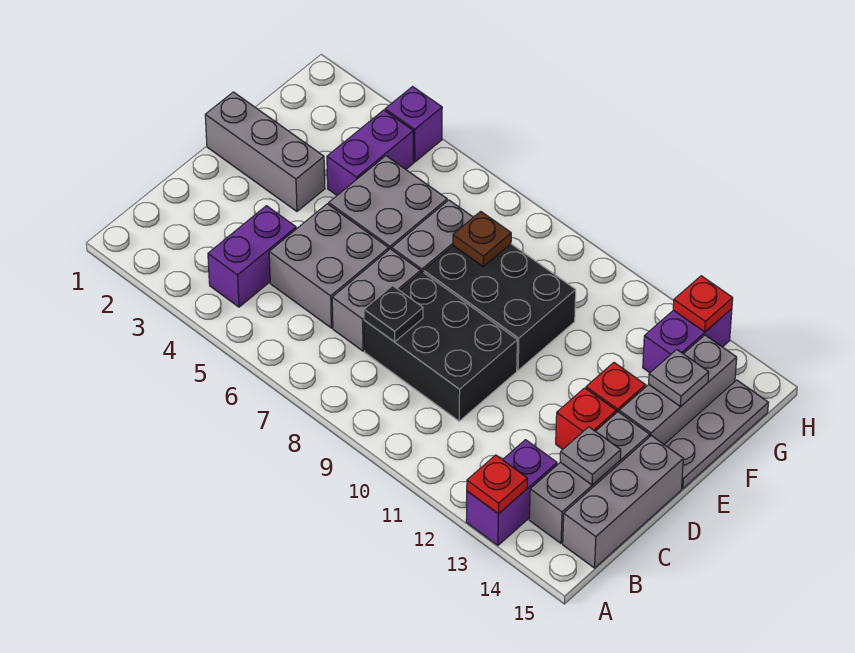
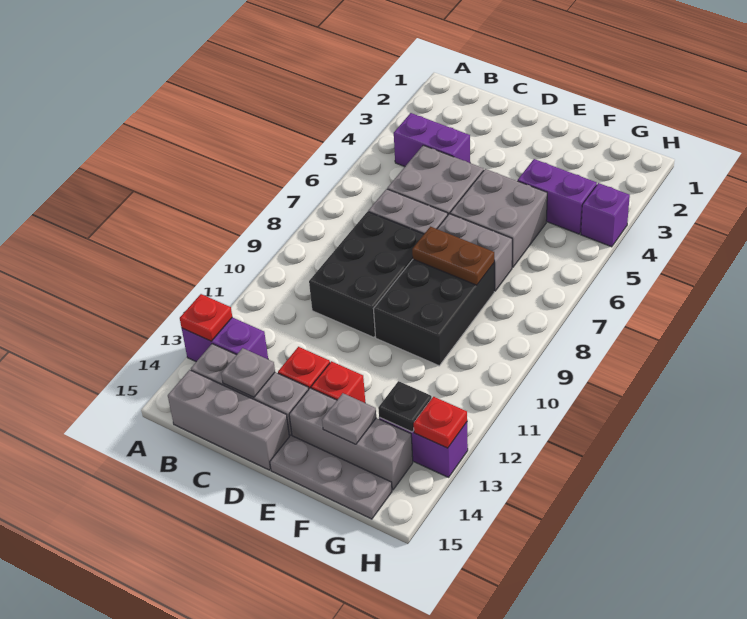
black plate C8 level 2 -> black plate G13 level 2
grey brick E1:E3 level 1 -> none
brown plate F8 level 2 -> brown plate E8:F8 level 2

